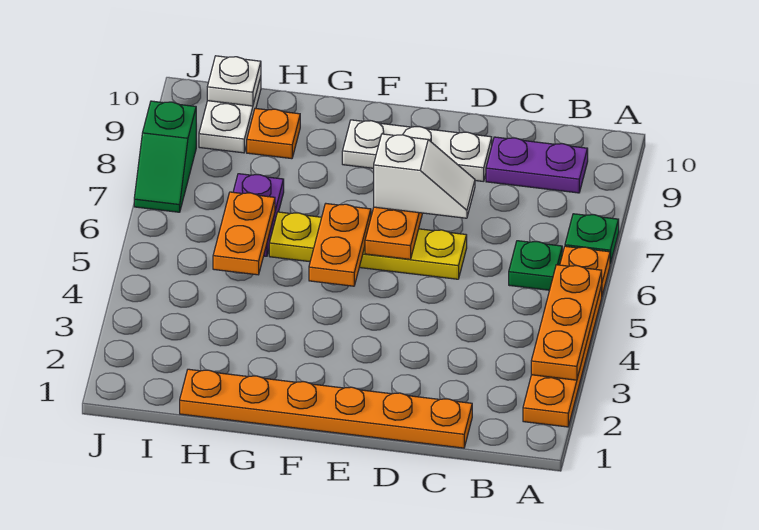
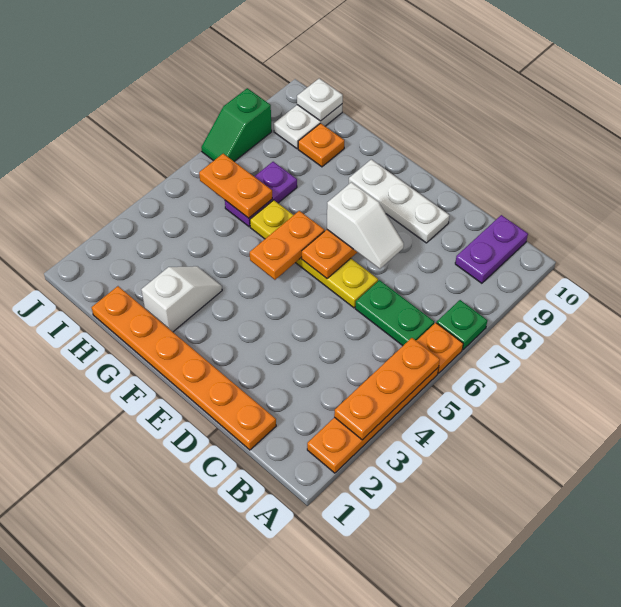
green plate B6 level 1 -> green plate B6:C6 level 1
purple plate B9:C9 level 1 -> purple plate B9:B10 level 1
none -> white slope G2:G3 level 1 top 2
orange plate H5:H6 level 2 -> orange plate H6:I6 level 2

